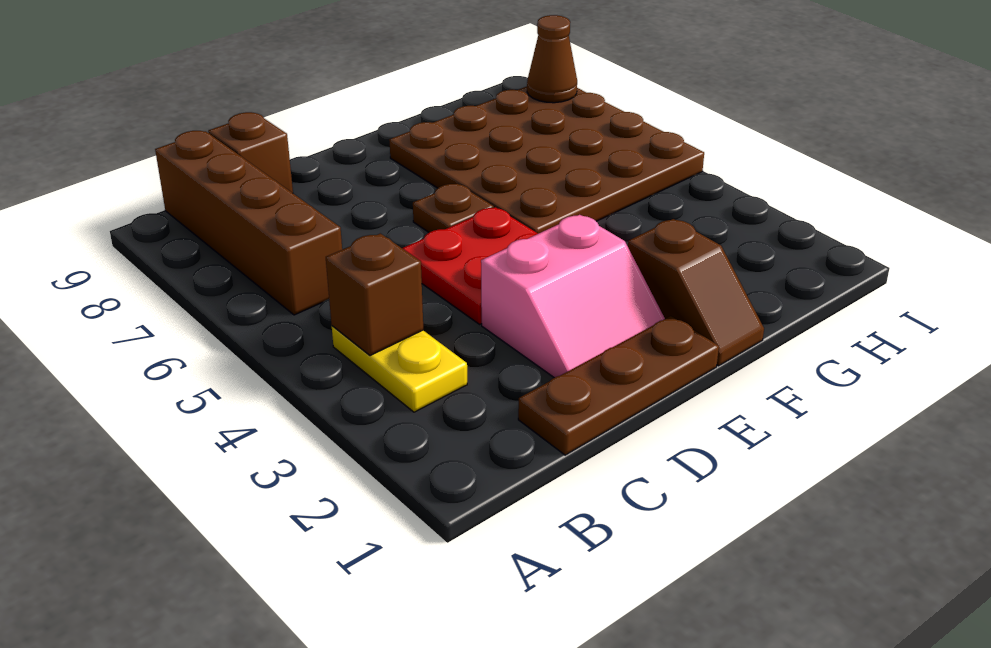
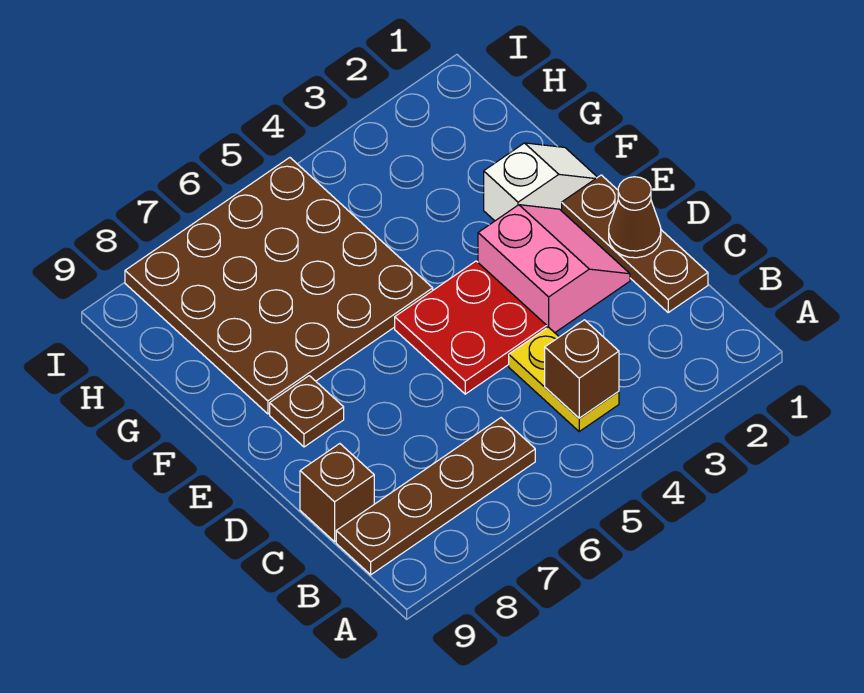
yellow plate B3:B4 level 1 -> yellow plate B4:C4 level 1
brown brick B6:B9 level 1 -> brown plate B6:B9 level 1
brown plate E6 level 1 -> brown plate E8 level 1
brown slope F1:F2 level 1 top 2 -> white slope F1:F2 level 1 top 2
brown cone I8 level 2 -> brown cone D1 level 2

